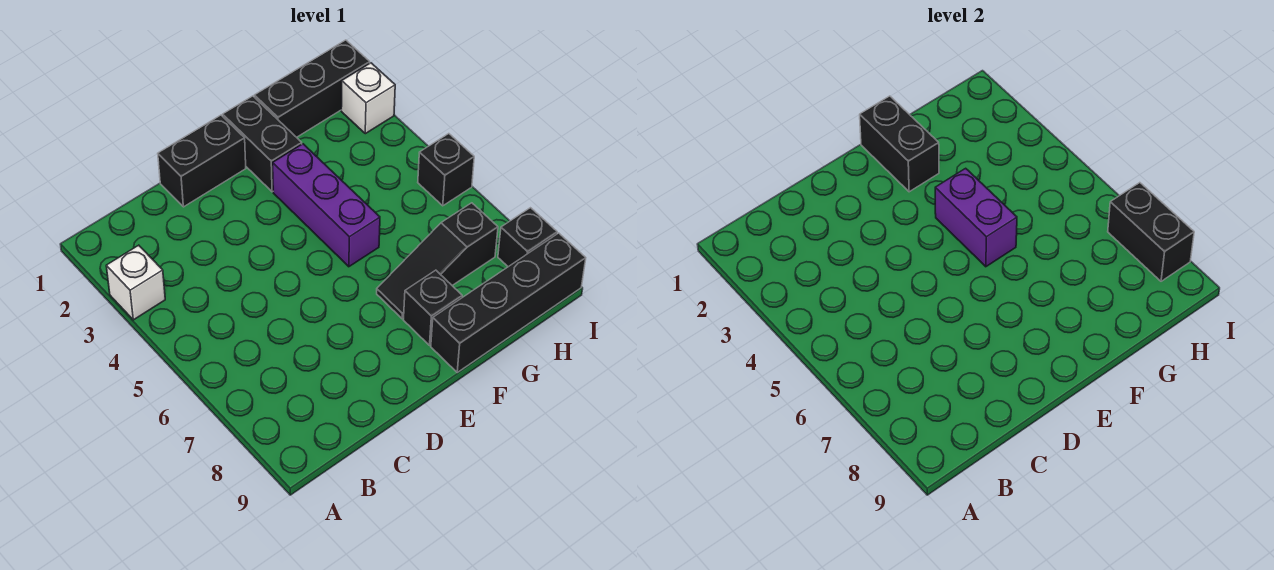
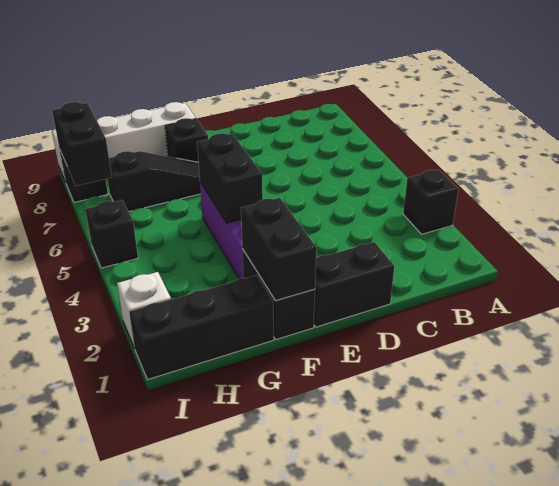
white brick A3 level 1 -> black brick A3 level 1
purple brick F4:F5 level 2 -> black brick F4:F5 level 2
black brick F9:I9 level 1 -> white brick F9:I9 level 1

